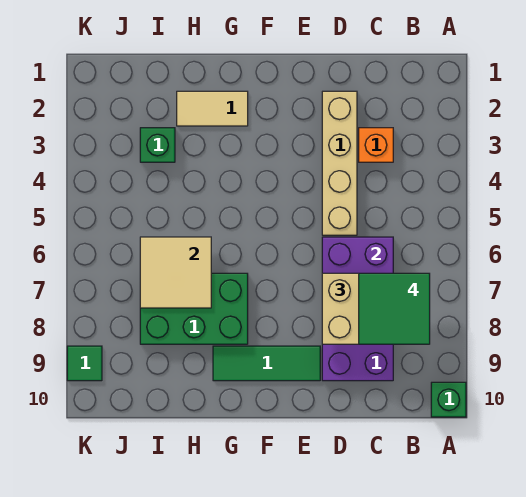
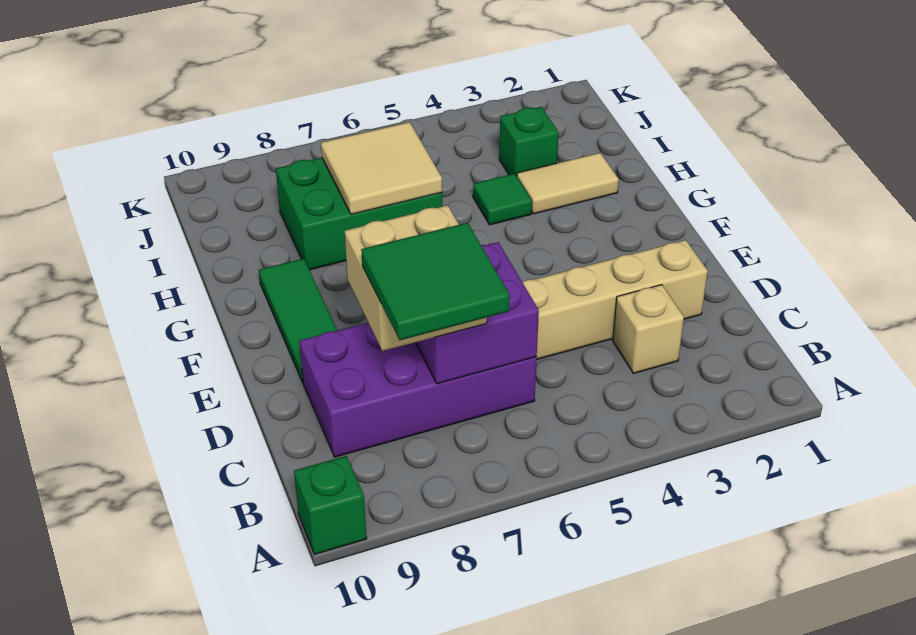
orange brick C3 level 1 -> tan brick C3 level 1
tan tile G2:H2 level 1 -> tan tile H2:H3 level 1
green brick G7:I8 level 1 -> green brick H6:I8 level 1
green tile K9 level 1 -> green tile H4 level 1

